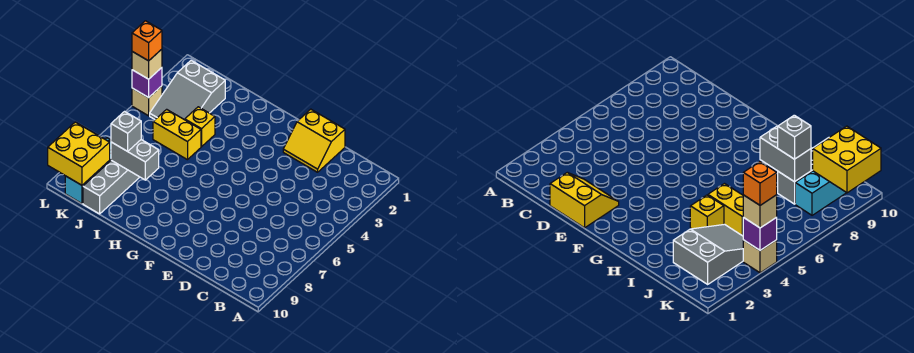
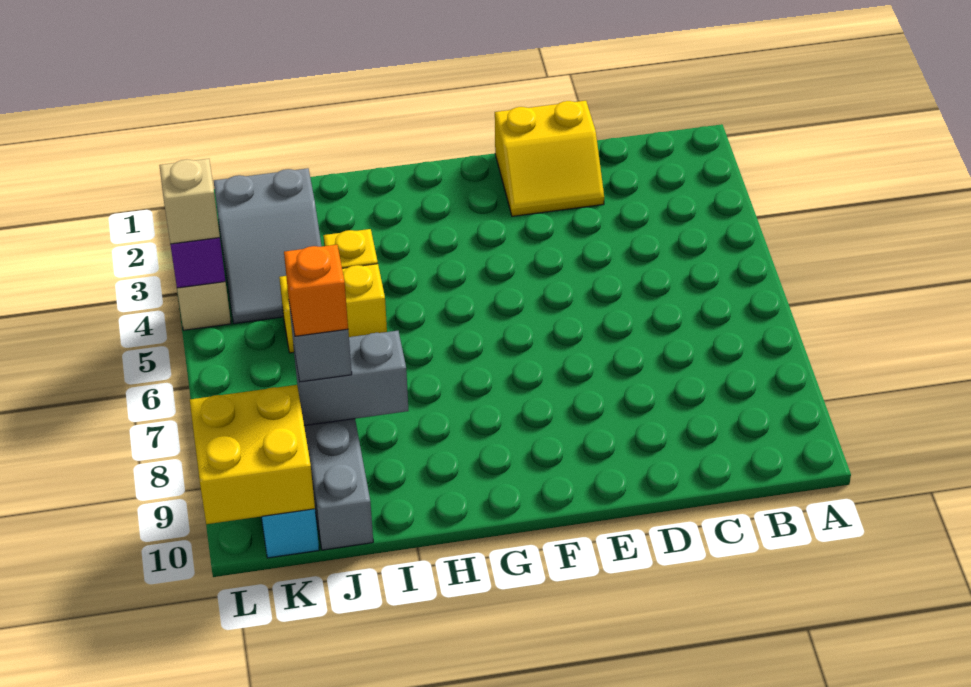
orange brick L4 level 4 -> orange brick J8 level 4

